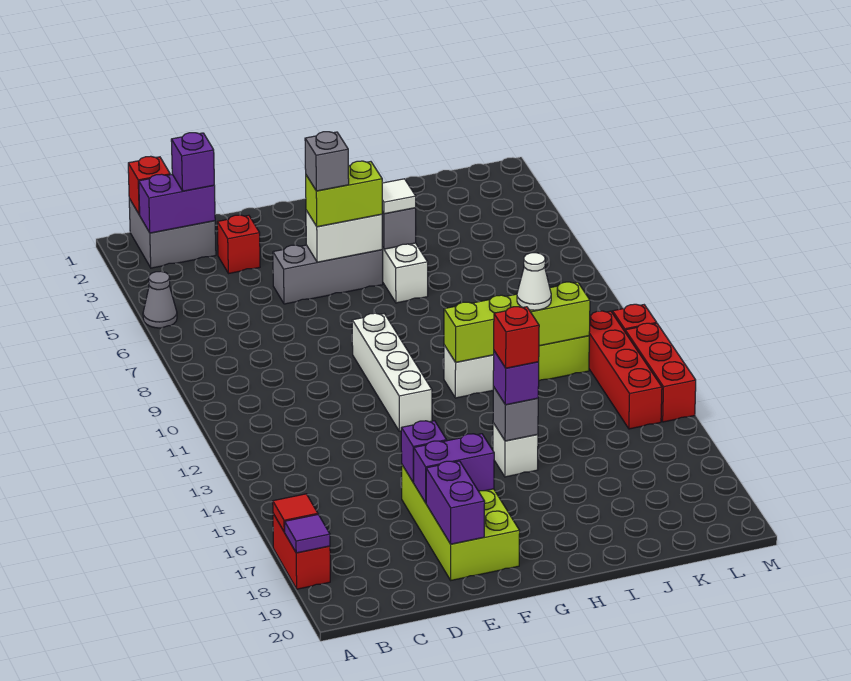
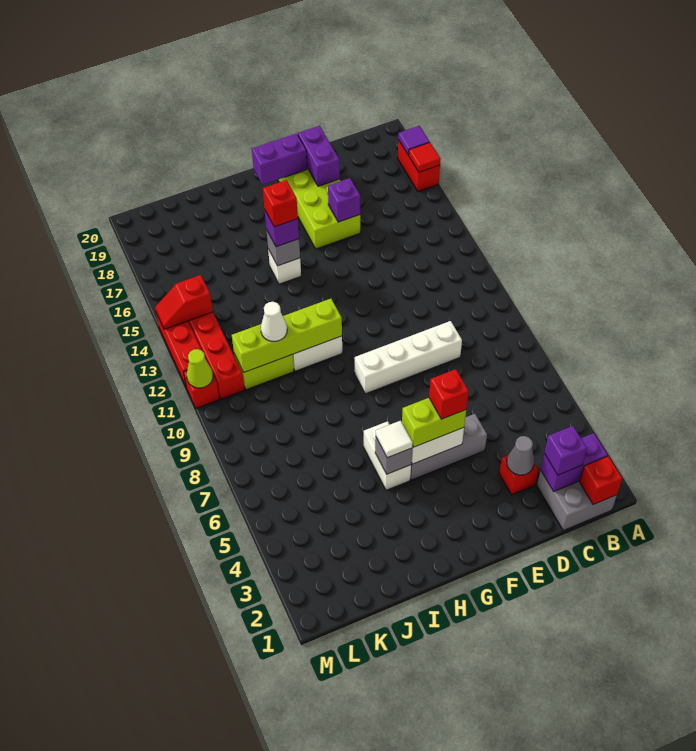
grey cone A5 level 1 -> grey cone D3 level 2
purple brick E17:F17 level 2 -> purple brick F19:G19 level 2
grey brick F5 level 4 -> red brick F5 level 4
white brick F9:F12 level 1 -> white brick D9:G9 level 1
none -> red slope L14:M14 level 2 top L
none -> lime cone M11 level 2

